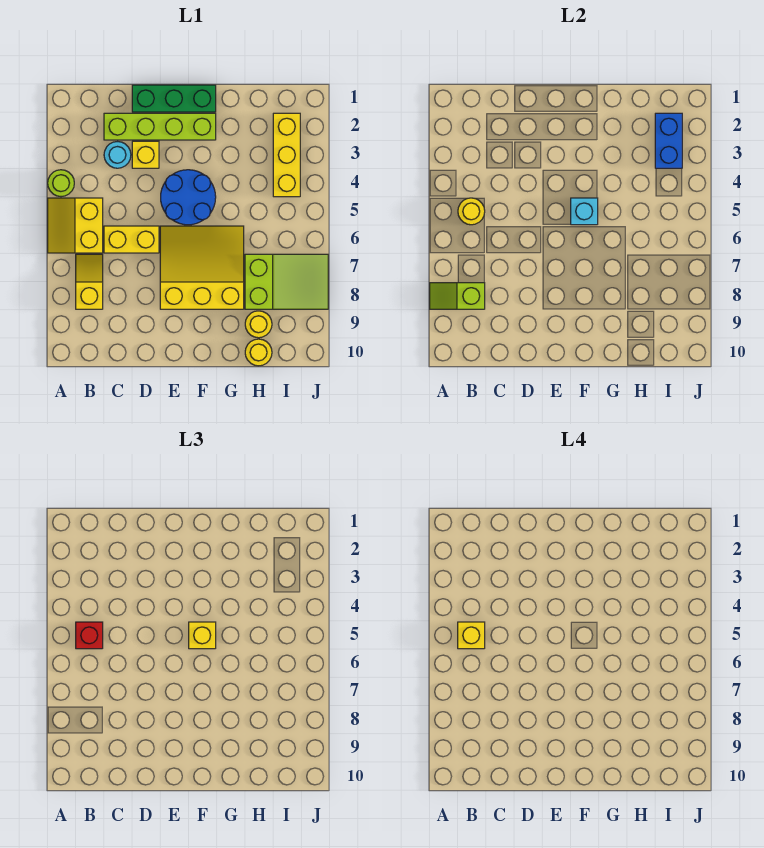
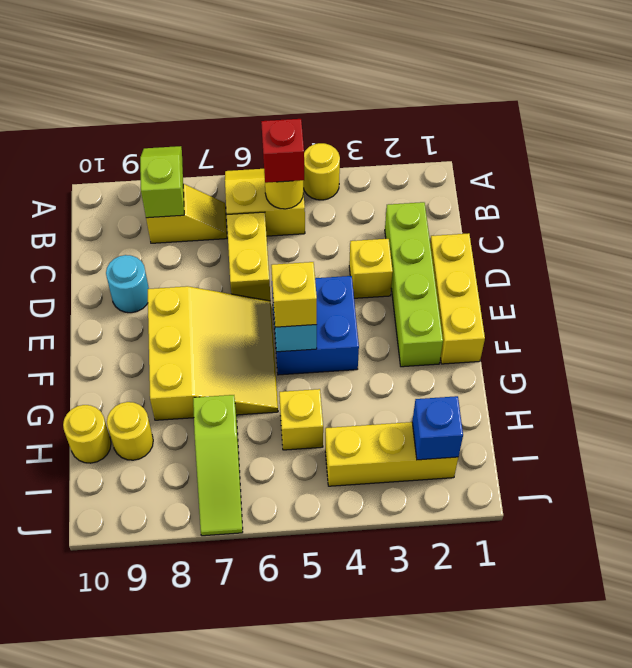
lime round brick A4 level 1 -> yellow round brick A4 level 1
yellow brick B5 level 4 -> yellow brick H5 level 1
cyan round brick C3 level 1 -> cyan round brick D9 level 1
green brick D1:F1 level 1 -> yellow brick D1:F1 level 1
blue round brick E4:F5 level 1 -> blue brick E4:F5 level 1
lime slope H7:J8 level 1 top H -> lime slope H7:J7 level 1 top H
blue brick I2:I3 level 2 -> blue brick I2 level 2

